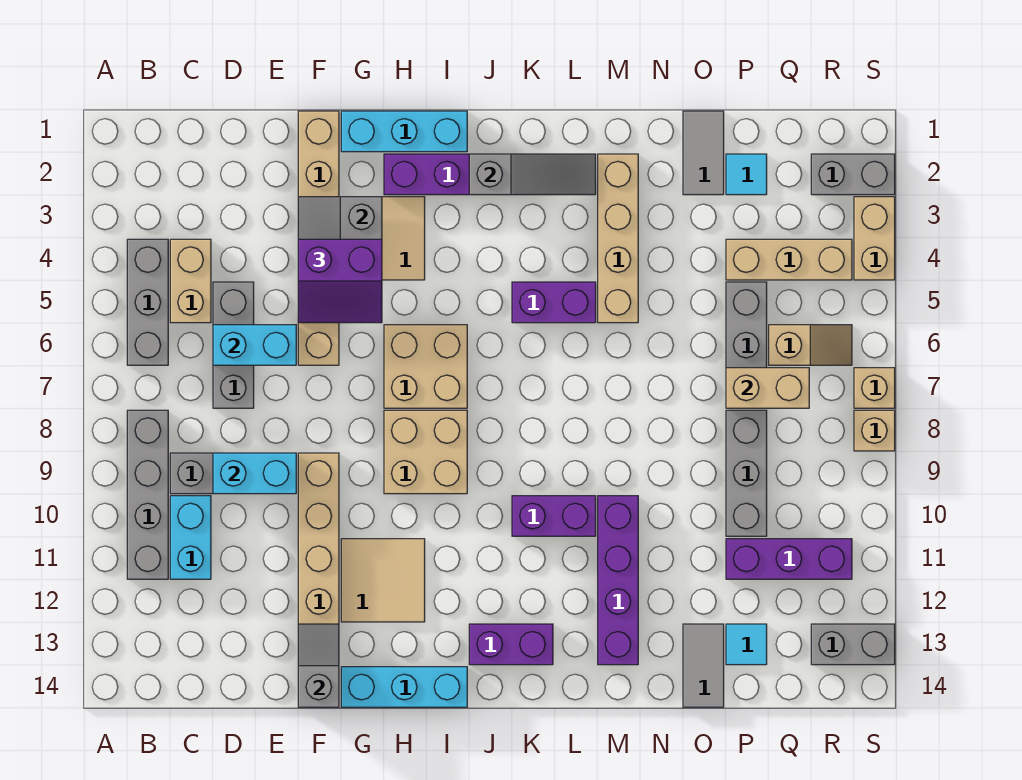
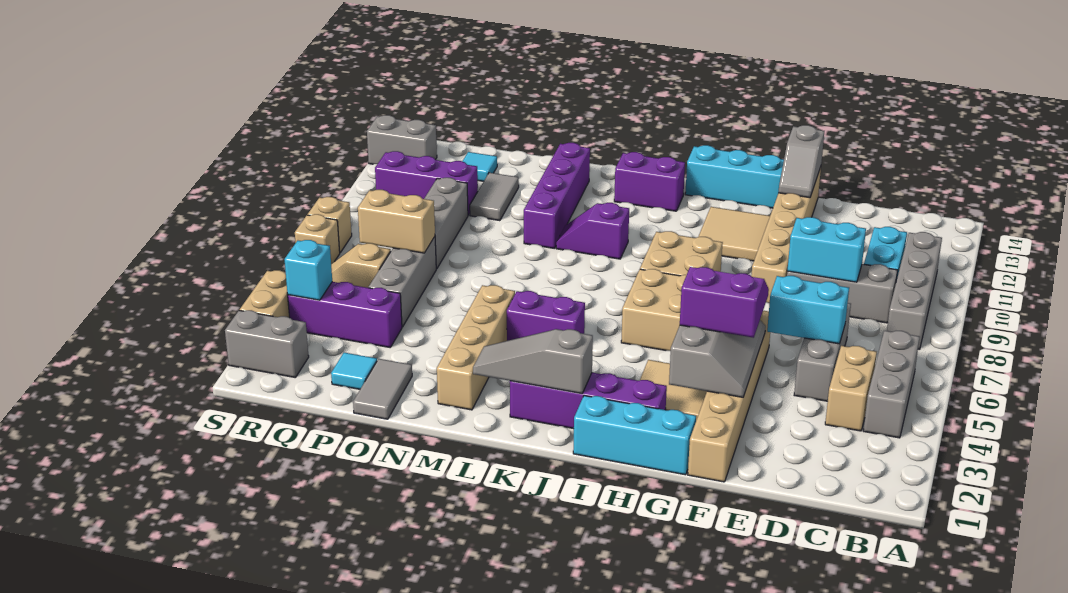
purple brick K10:L10 level 1 -> purple slope K10:L10 level 1 top K
grey tile O13:O14 level 1 -> grey tile O11:O12 level 1
tan brick P4:R4 level 1 -> purple brick P4:R4 level 1
none -> cyan brick R4 level 2

